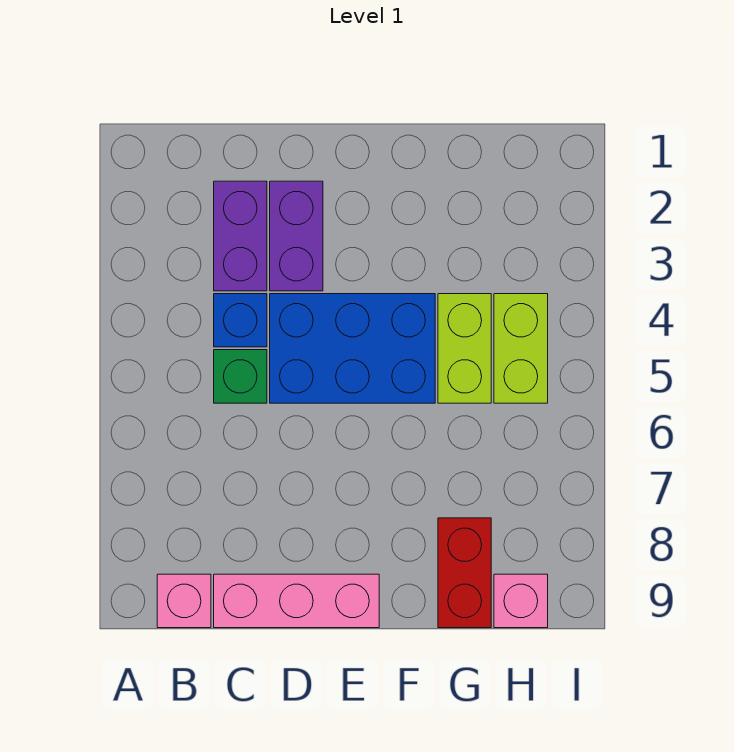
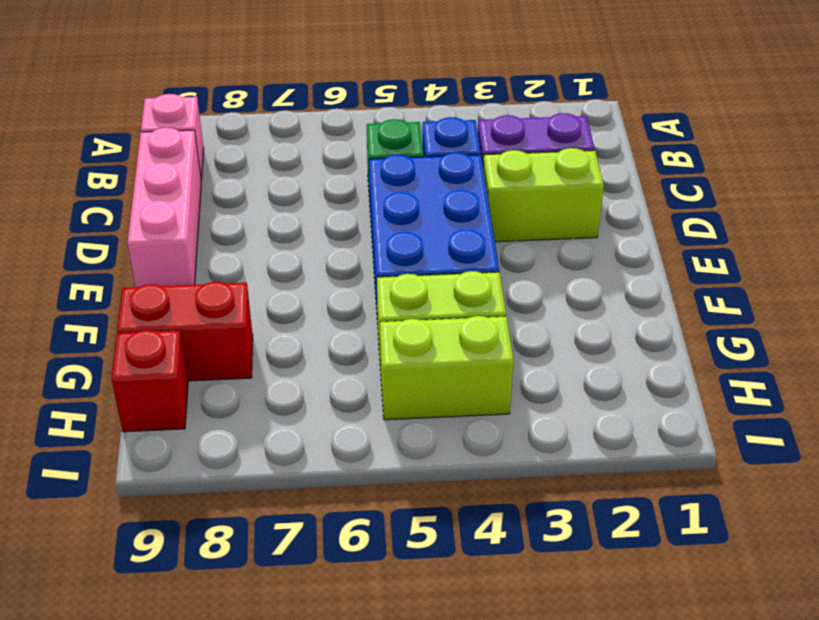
purple brick D2:D3 level 1 -> lime brick D2:D3 level 1
pink brick H9 level 1 -> red brick H9 level 1

